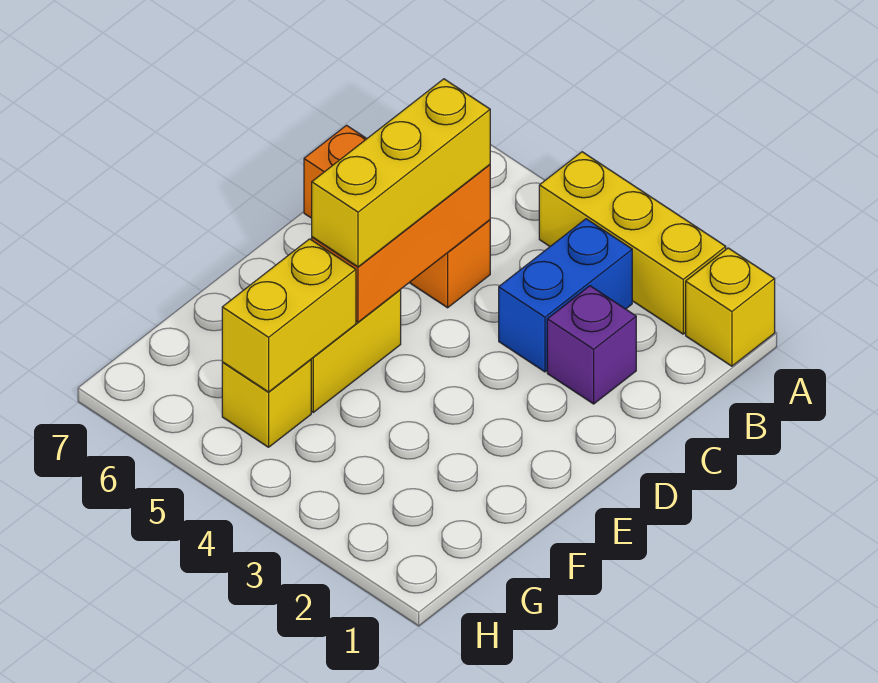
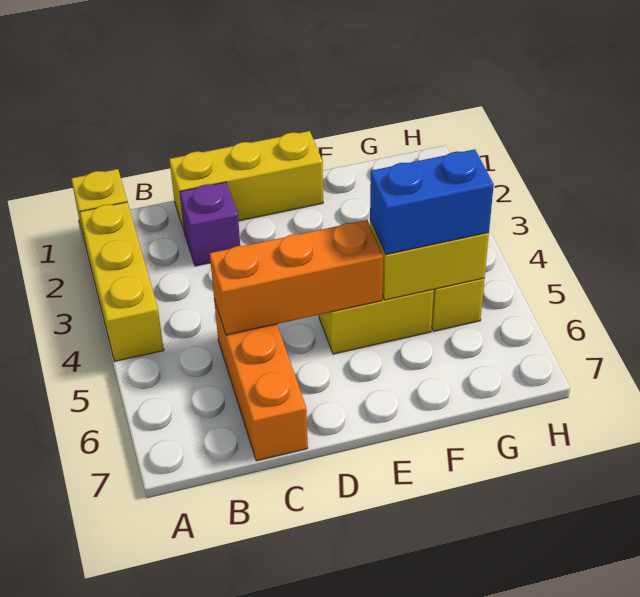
blue brick B3:C3 level 1 -> blue brick F5:G5 level 3
yellow brick C5:E5 level 3 -> yellow brick C1:E1 level 1

